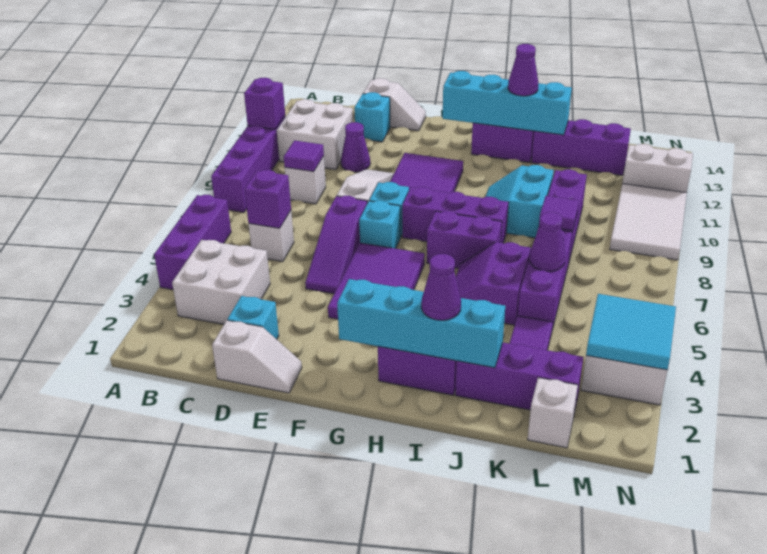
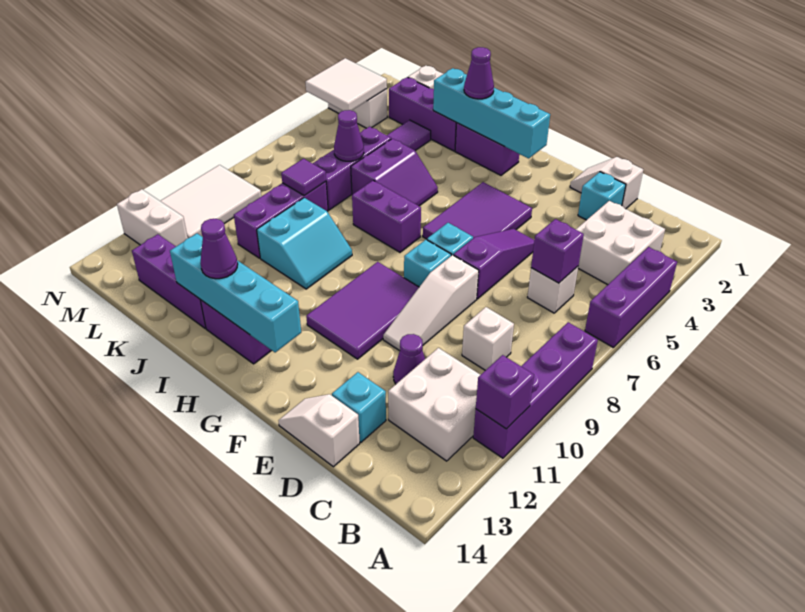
purple tile C9 level 2 -> none
purple brick G8:I8 level 1 -> none
cyan tile M3:N4 level 2 -> white tile M3:N4 level 2

